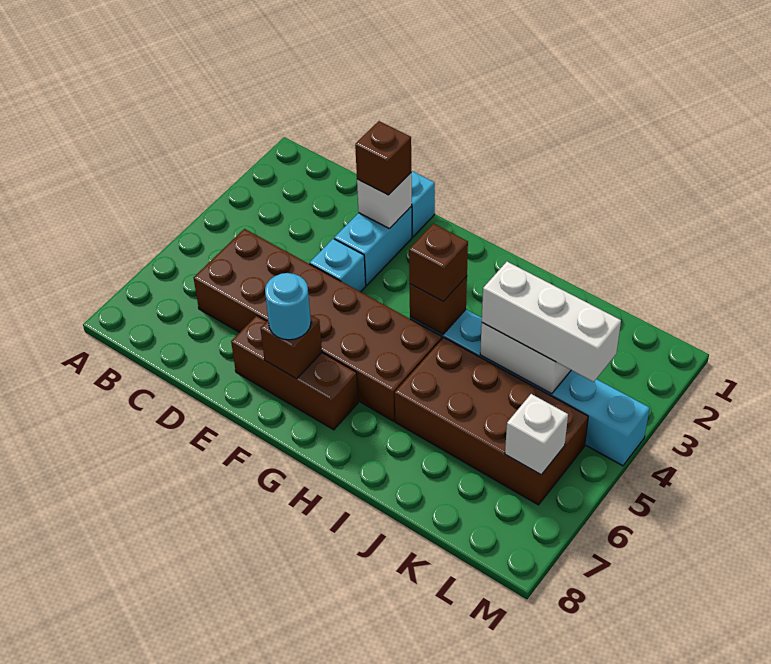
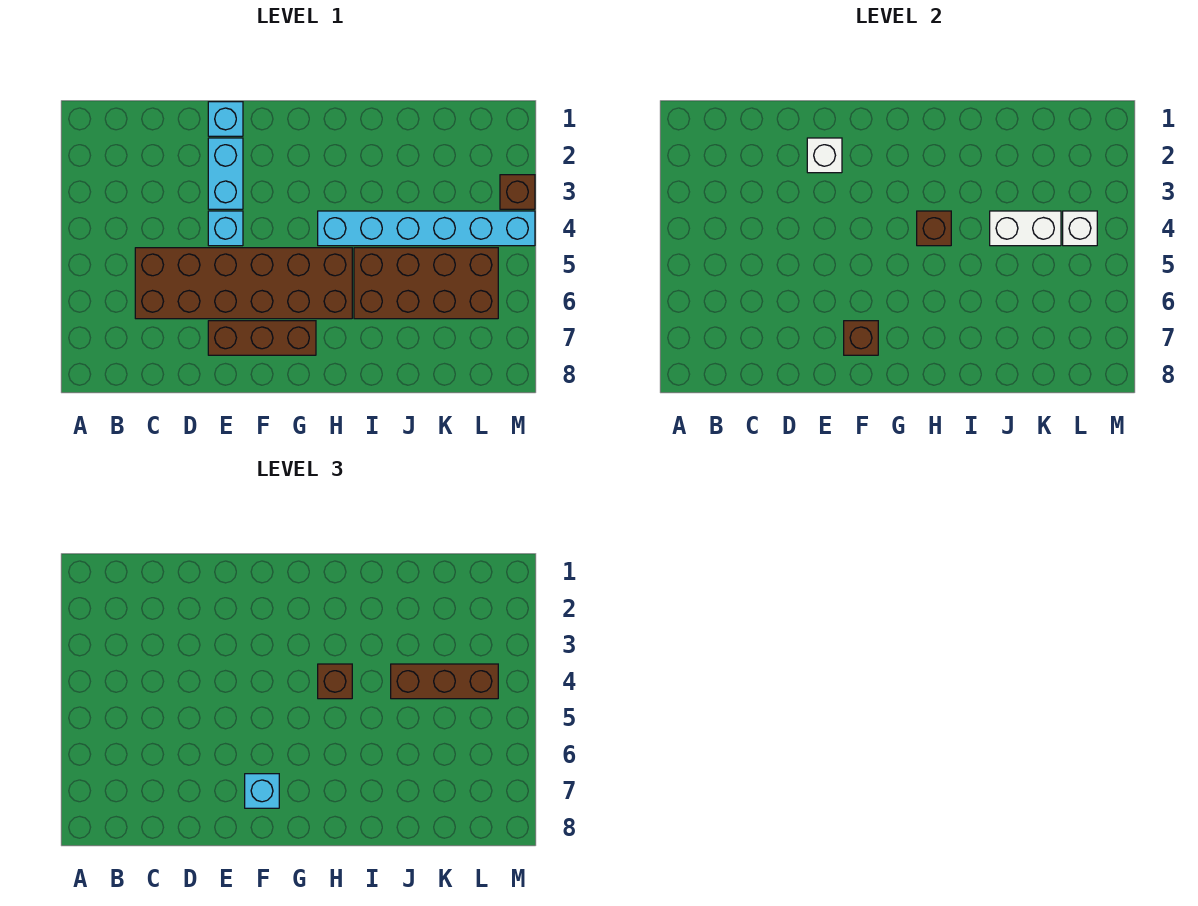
brown brick E2 level 3 -> brown brick M3 level 1
cyan round brick F7 level 3 -> cyan brick F7 level 3
white brick J4:L4 level 3 -> brown brick J4:L4 level 3
white brick L6 level 2 -> white brick L4 level 2

